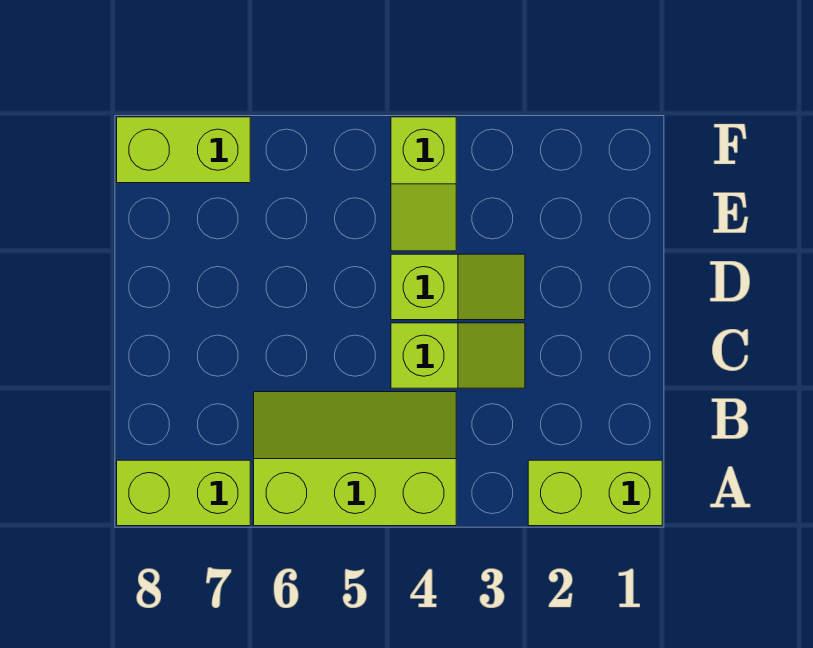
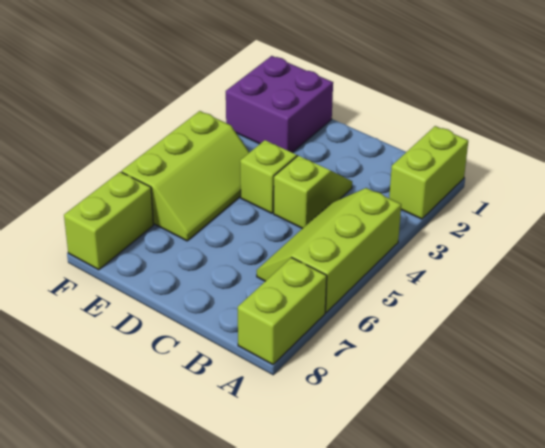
none -> purple brick E1:F2 level 1
lime slope E4:F4 level 1 top F -> lime slope E4:F6 level 1 top F

